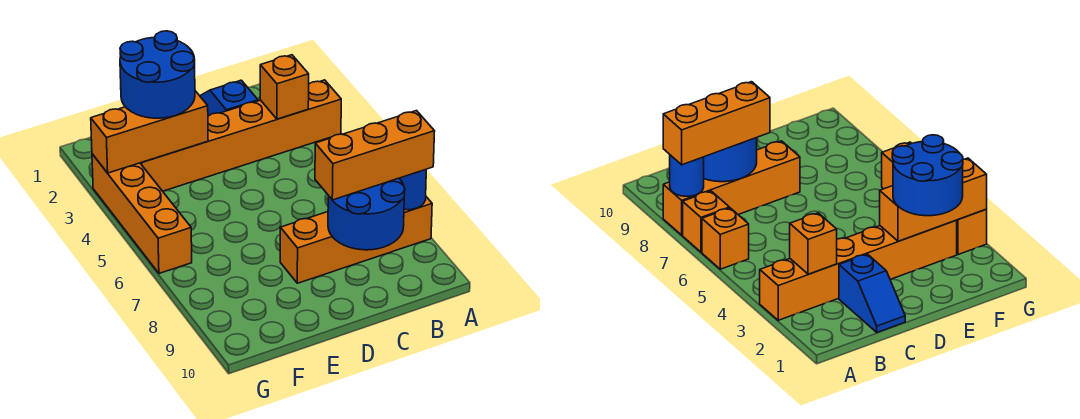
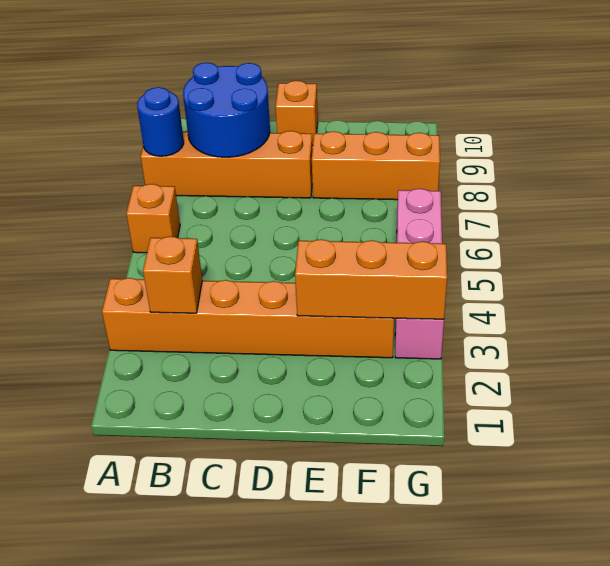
orange brick A7 level 1 -> orange brick D10 level 1
orange brick A8:C8 level 3 -> orange brick E8:G8 level 1
blue slope C1:C2 level 1 top 2 -> none
blue round brick E2:F3 level 3 -> none
orange brick G3:G6 level 1 -> pink brick G3:G6 level 1

